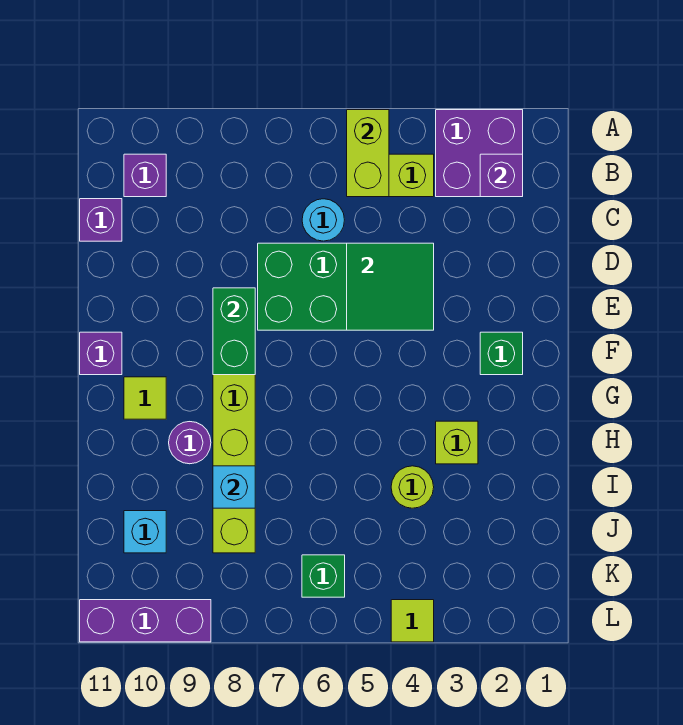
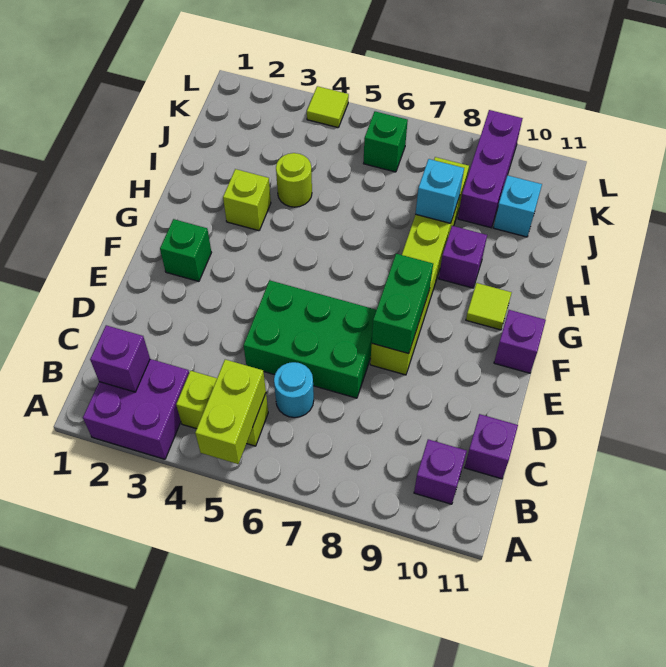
green tile D4:E5 level 2 -> none
purple round brick H9 level 1 -> purple brick H9 level 1
purple brick L9:L11 level 1 -> purple brick J9:L9 level 1

